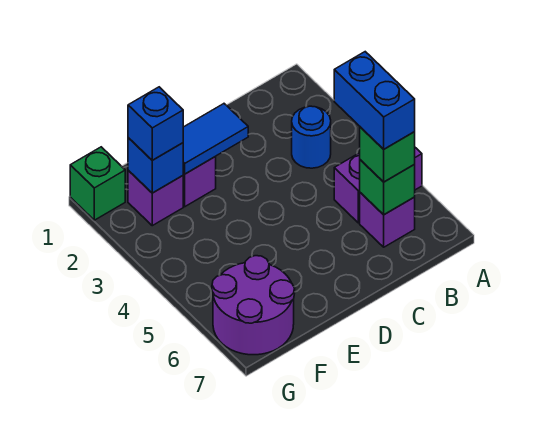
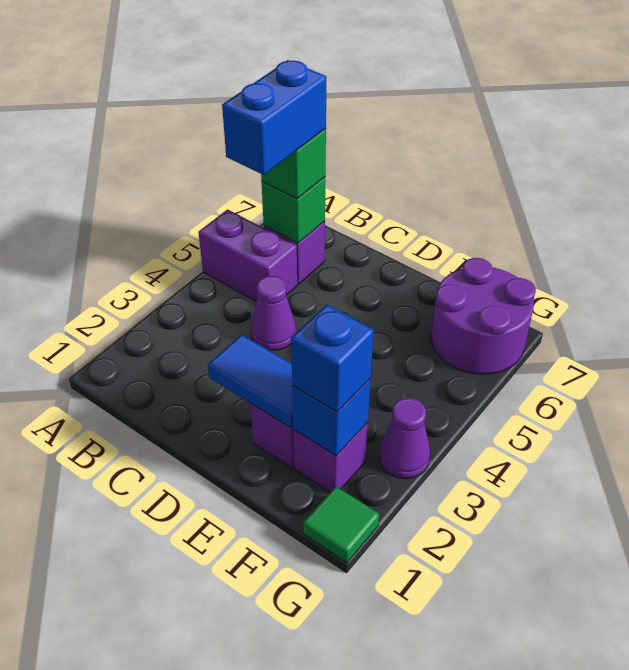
blue round brick B3 level 1 -> none
none -> purple cone C4 level 1
green brick G1 level 1 -> green tile G1 level 1
none -> purple cone G3 level 1

